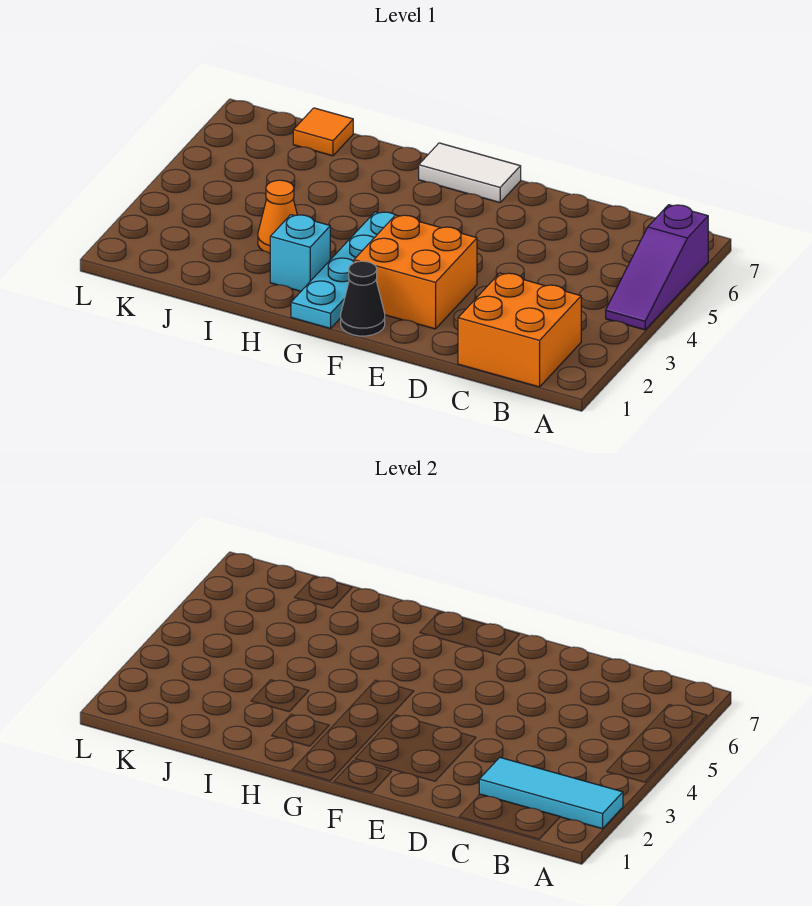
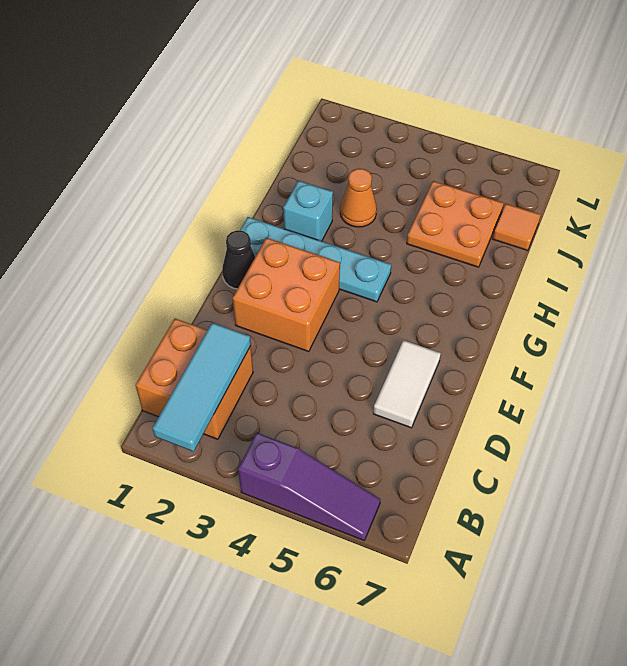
purple slope A4:A6 level 1 top 6 -> purple slope A4:A6 level 1 top 4
white tile F7:G7 level 1 -> white tile D6:E6 level 1
none -> orange plate I5:J6 level 1

